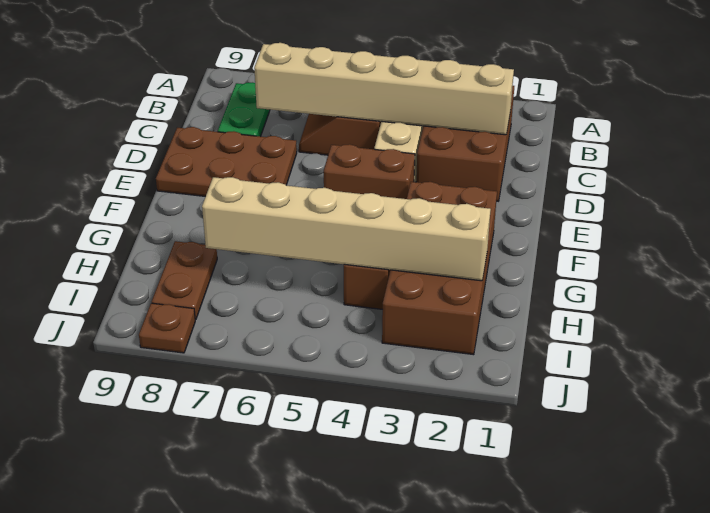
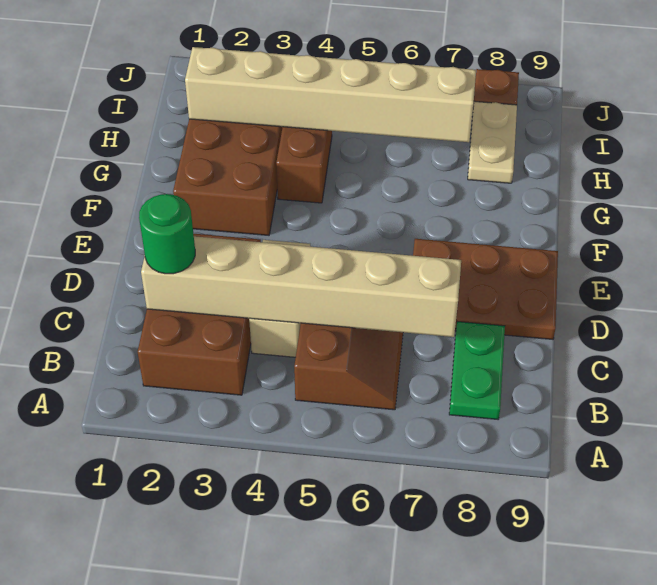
none -> green round brick C2 level 3
brown brick E4:E5 level 1 -> none
brown plate H8:I8 level 1 -> tan plate H8:I8 level 1

